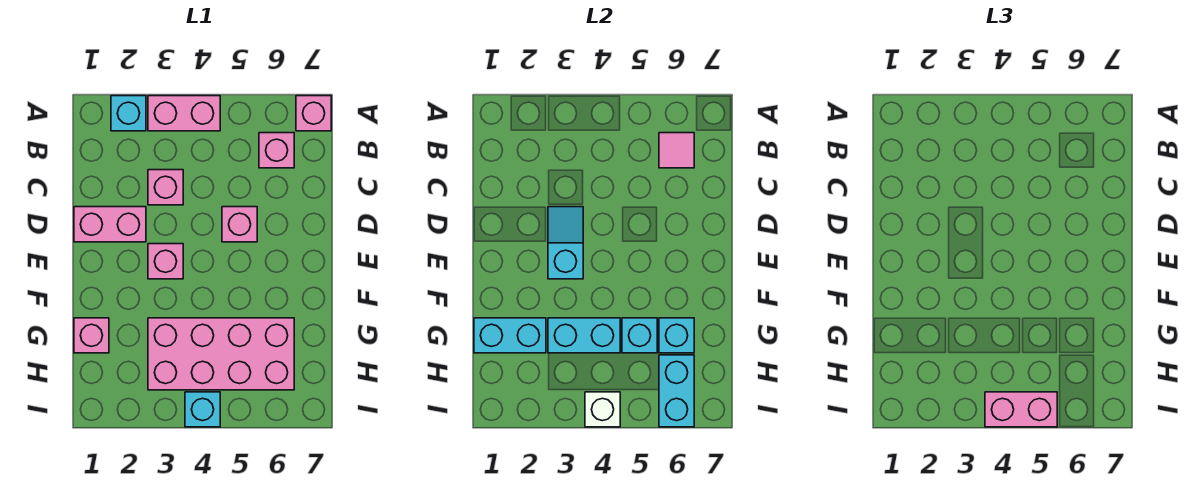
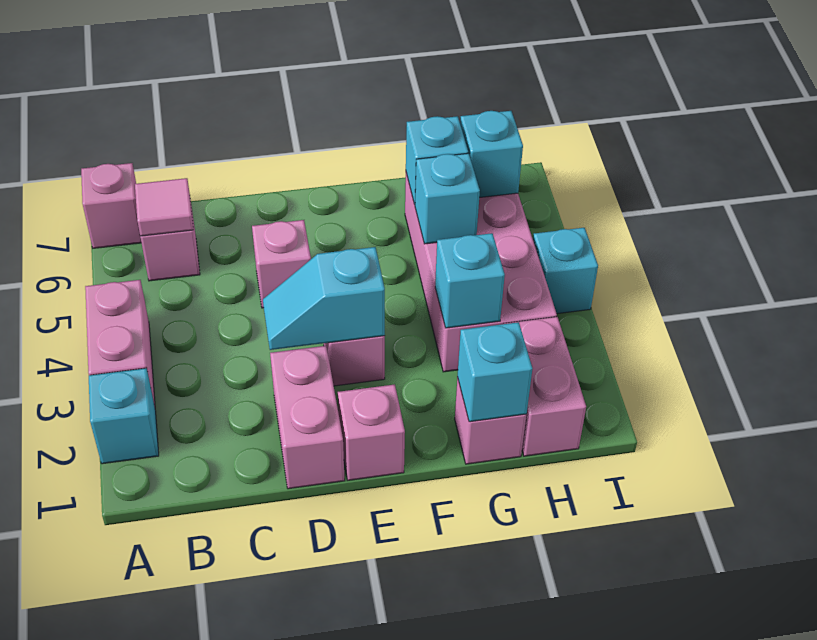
pink brick C3 level 1 -> pink brick E1 level 1
cyan brick G1:G2 level 2 -> cyan brick G1 level 2
cyan brick G3:G4 level 2 -> cyan brick G3 level 2
cyan brick H6:I6 level 2 -> cyan brick H6 level 2
white brick I4 level 2 -> none
pink brick I4:I5 level 3 -> pink brick H1:H2 level 1

